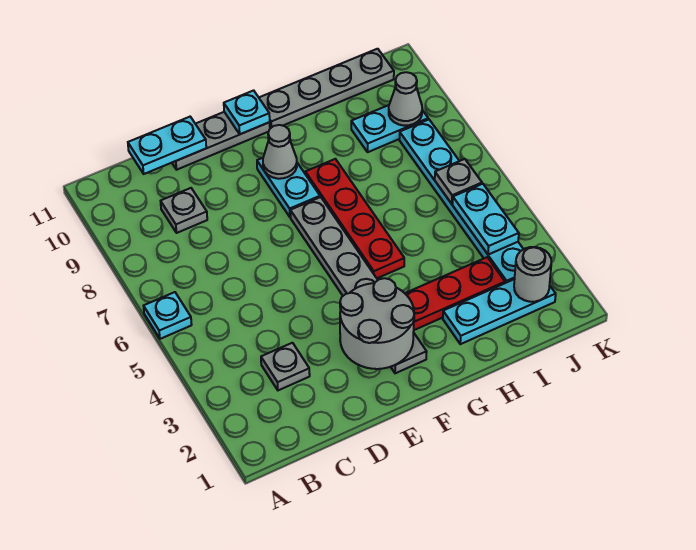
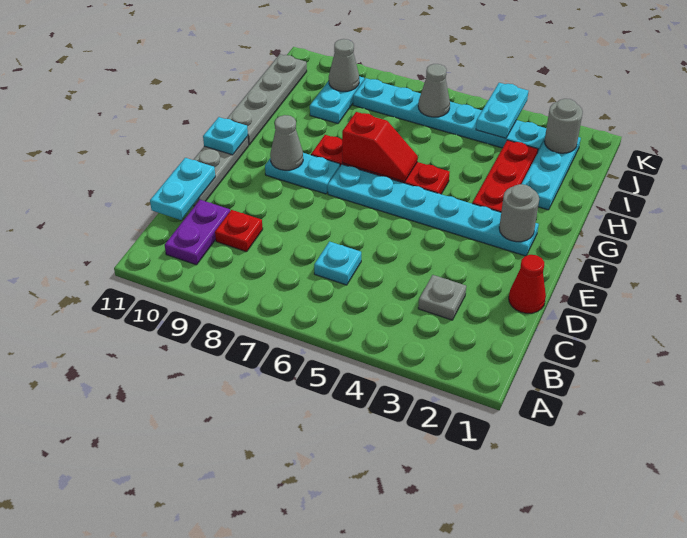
cyan plate A6 level 1 -> cyan plate C6 level 1
none -> purple plate B10:C10 level 1
grey plate C9 level 1 -> red plate C9 level 1
none -> red cone D1 level 1
grey round brick E2:F3 level 2 -> grey round brick F2 level 2
grey plate F2:F7 level 1 -> cyan plate F2:F7 level 1
none -> red slope G6:G7 level 2 top 7
cyan plate J4:J5 level 2 -> cyan plate J4:K4 level 2
grey plate J6 level 2 -> grey cone J6 level 2

